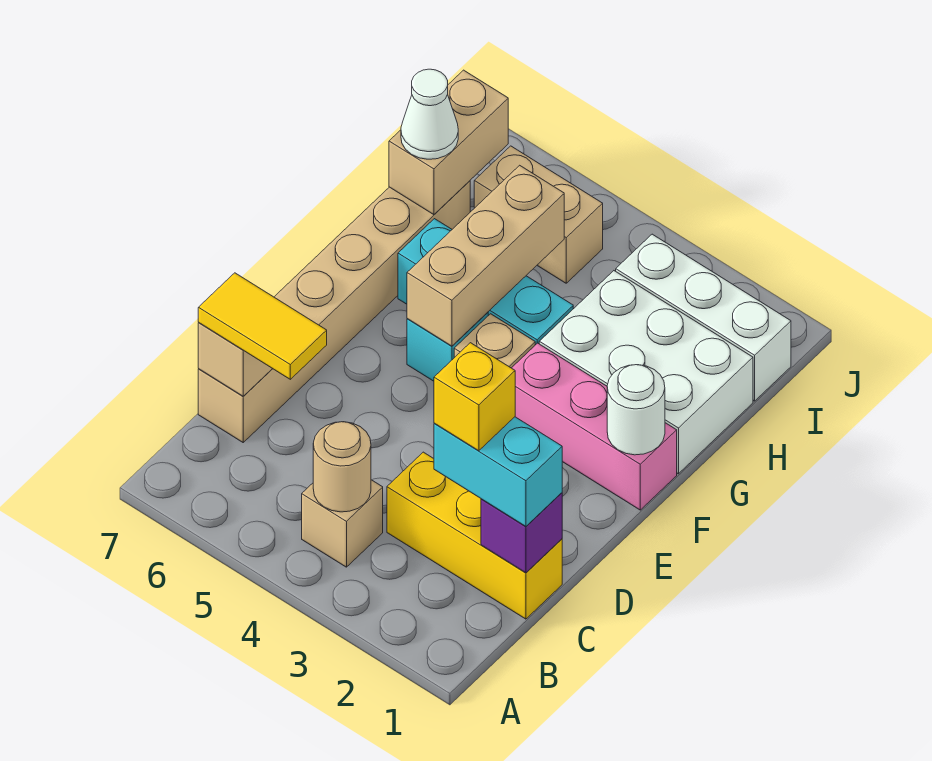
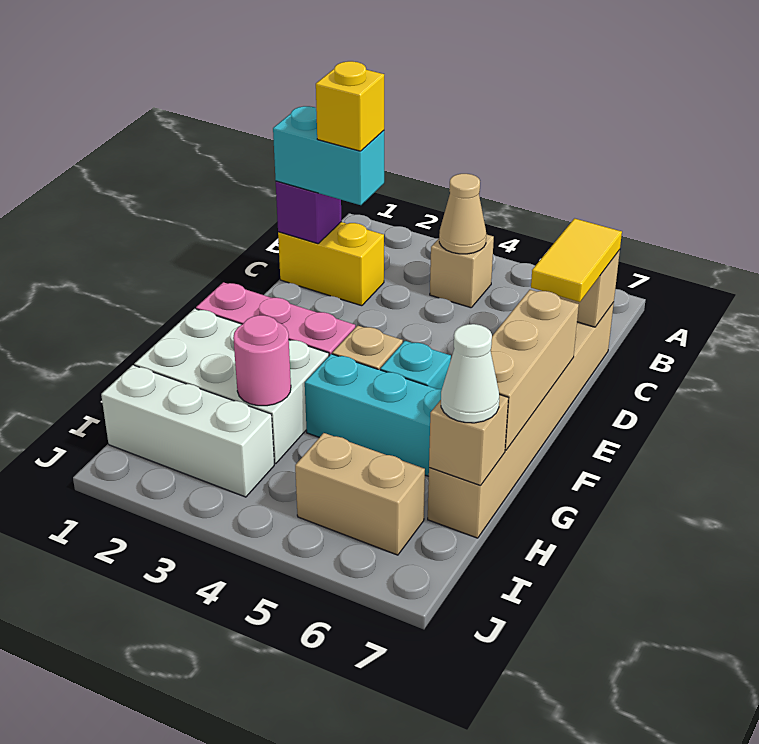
tan round brick B4 level 2 -> tan cone B4 level 2
yellow brick C1:C3 level 1 -> yellow brick C1:C2 level 1
yellow tile C6:C7 level 3 -> yellow tile C7:D7 level 3
white round brick F1 level 2 -> none
tan brick F5:H5 level 2 -> tan brick E7:G7 level 2
none -> pink round brick H3 level 2
tan brick H7:I7 level 2 -> tan brick H7 level 2

